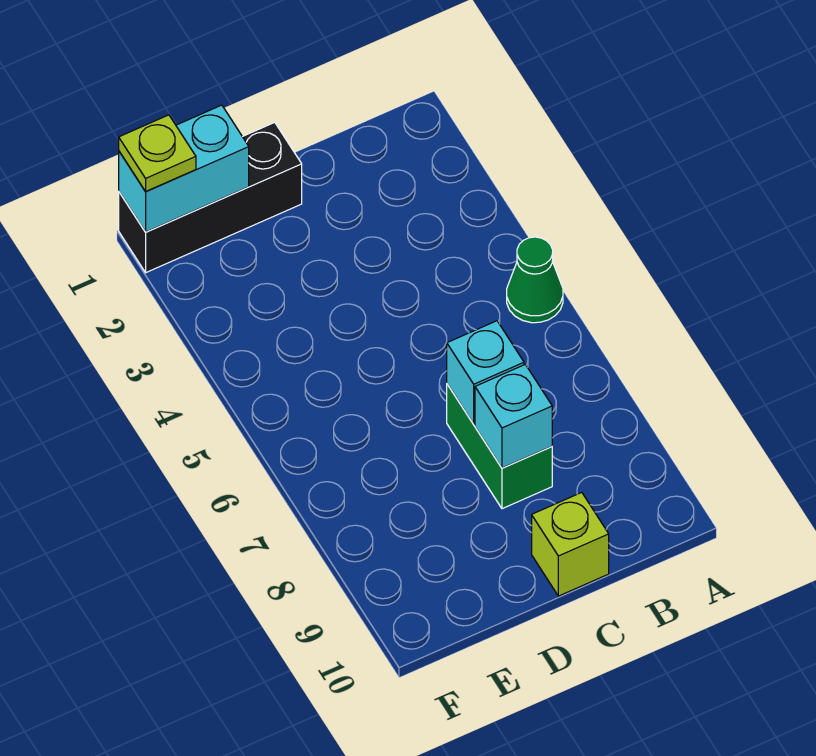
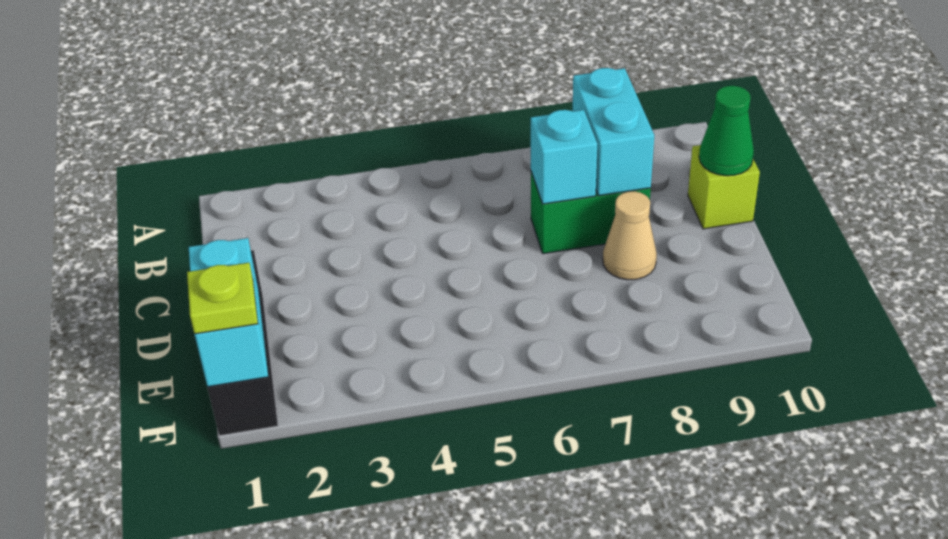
green cone A5 level 1 -> green cone C10 level 2
cyan brick C8 level 2 -> cyan brick B8:C8 level 2
none -> tan cone D8 level 1

